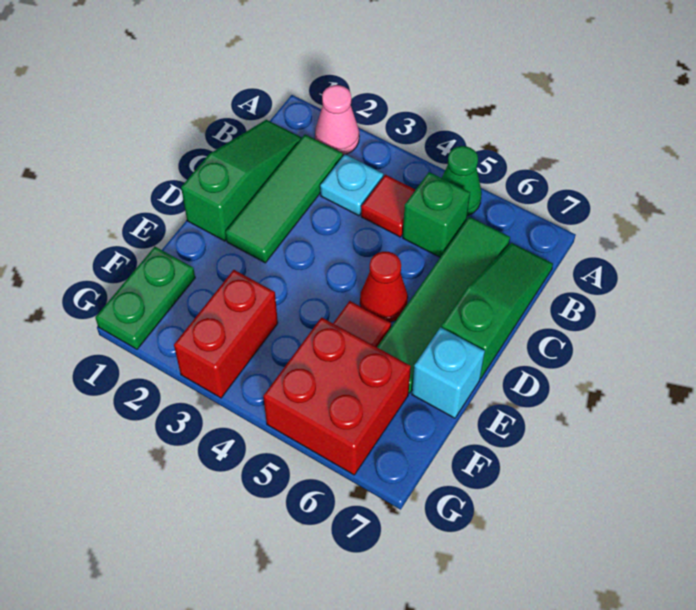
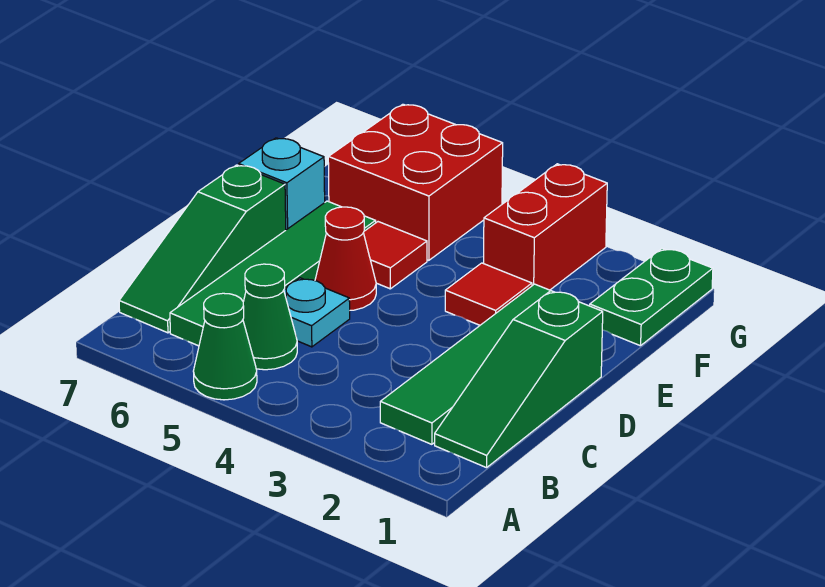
pink cone A2 level 1 -> none
green tile B2:D2 level 1 -> green tile B2:E2 level 1
cyan plate B3 level 1 -> cyan plate C5 level 1
red tile B4 level 1 -> red tile E3 level 1
green brick B5 level 1 -> green cone B5 level 1

